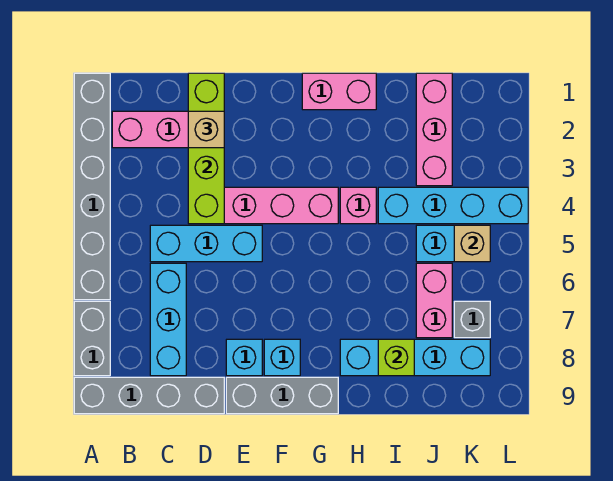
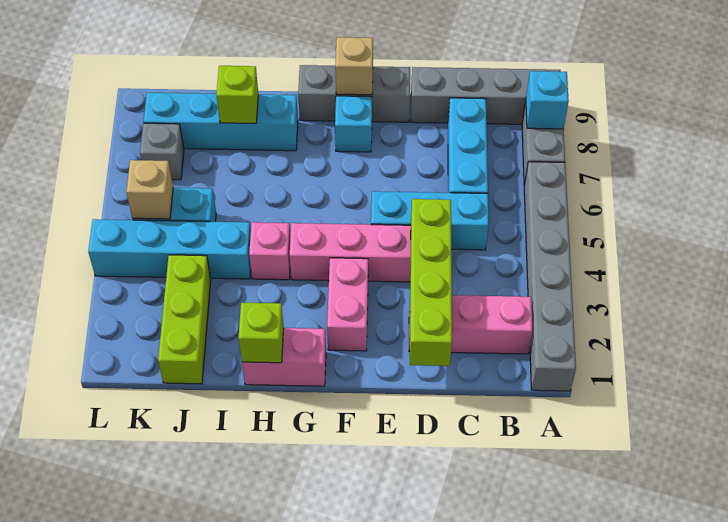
tan brick D2 level 3 -> tan brick F9 level 2
cyan brick E8 level 1 -> cyan brick A8 level 2
none -> lime brick H1 level 2
pink brick J1:J3 level 1 -> lime brick J1:J3 level 1
pink brick J6:J7 level 1 -> pink brick F2:F3 level 1

